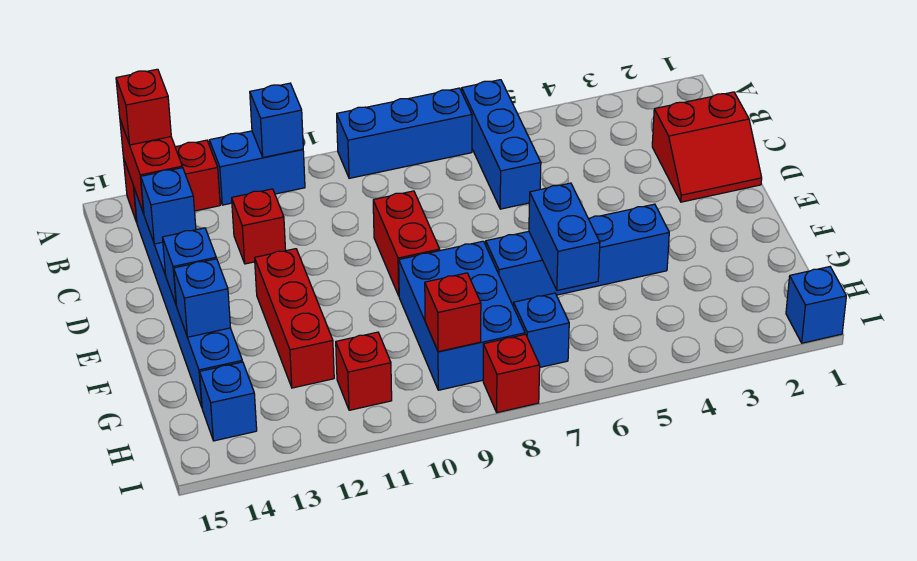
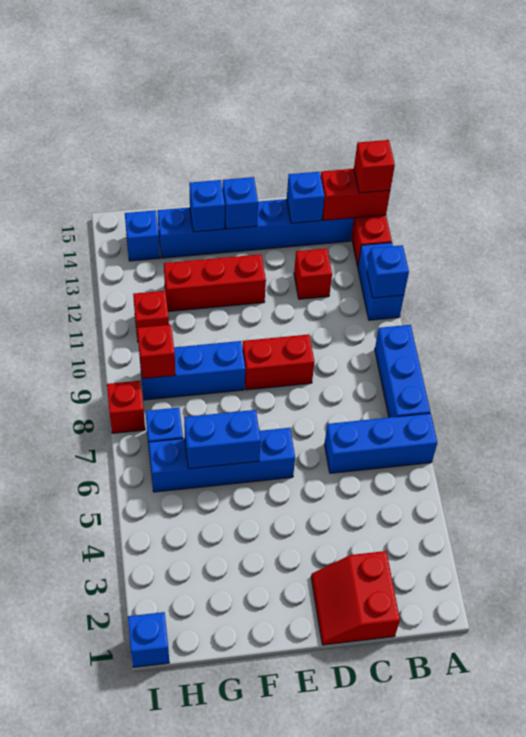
blue brick F4:F7 level 1 -> blue brick E6:H6 level 1
blue brick F8:H9 level 1 -> blue brick F9:H9 level 1

